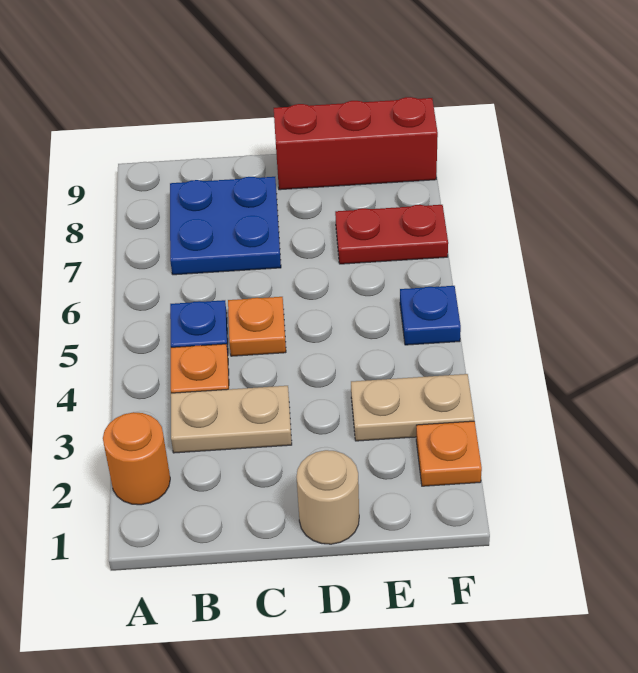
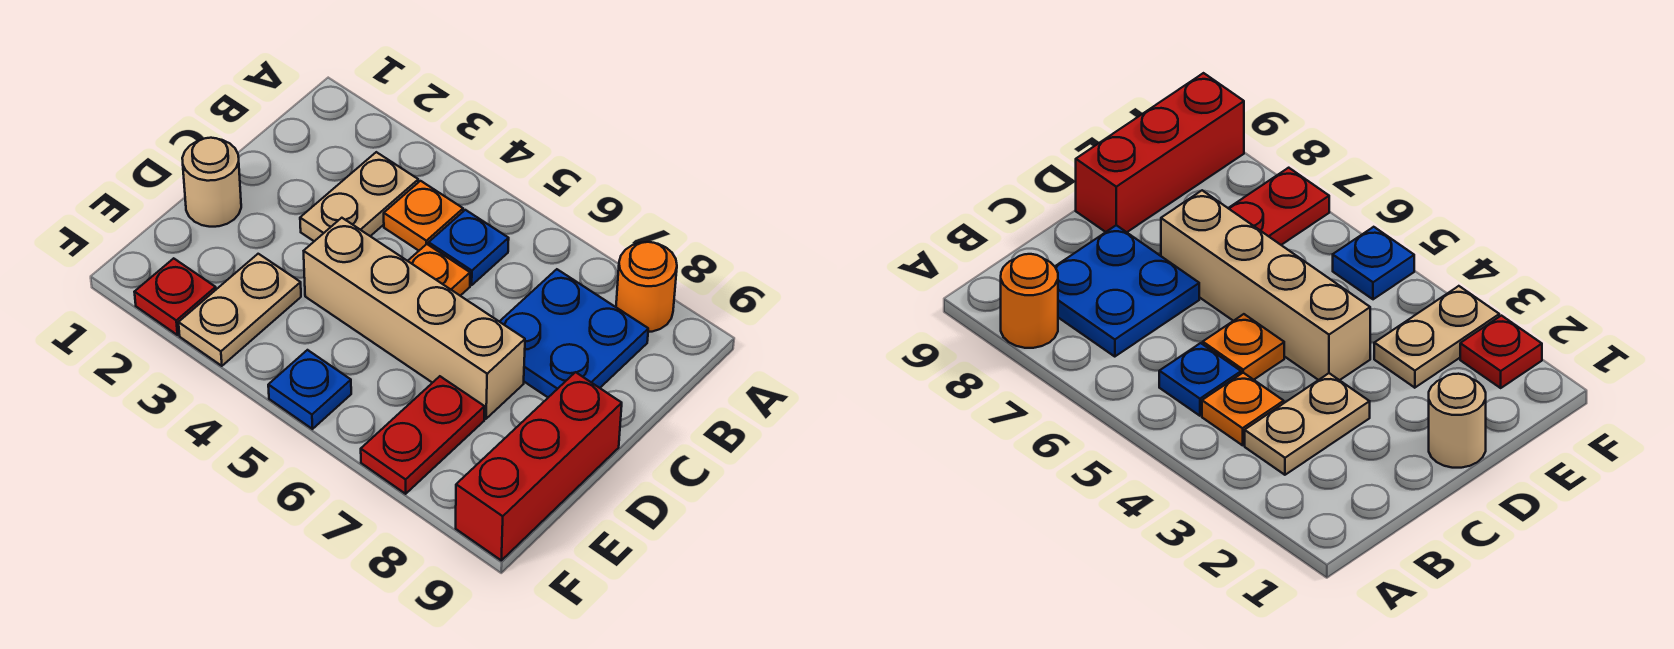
orange round brick A2 level 1 -> orange round brick A8 level 1
none -> tan brick D4:D7 level 1
orange plate F2 level 1 -> red plate F2 level 1

